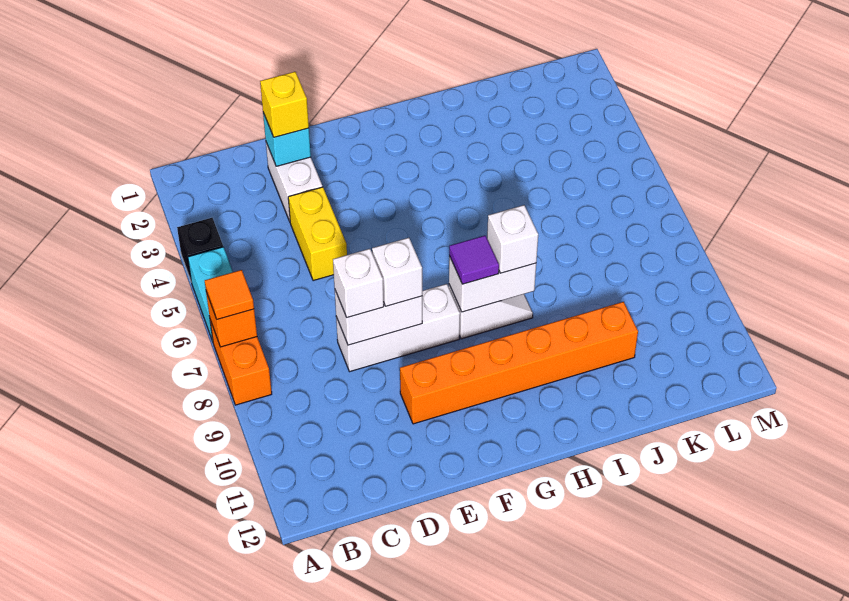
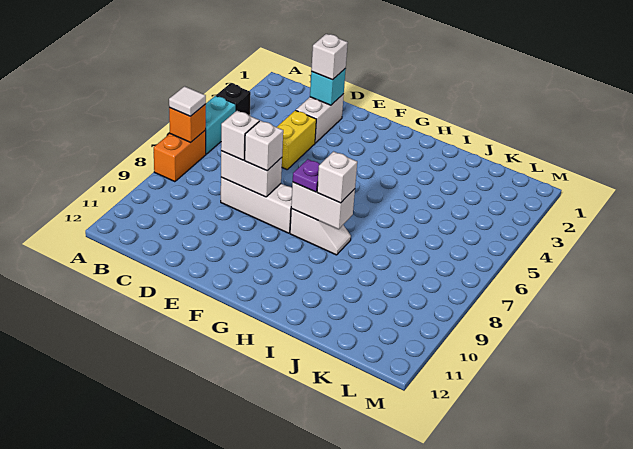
orange tile A7 level 3 -> white tile A7 level 3
yellow brick D2 level 3 -> white brick D2 level 3
orange brick E10:J10 level 1 -> none
purple tile G8 level 3 -> purple plate G8 level 3

